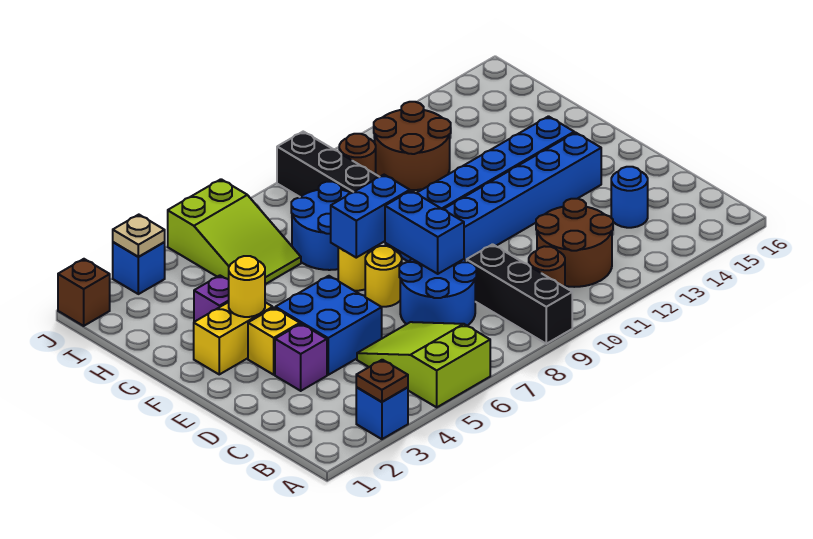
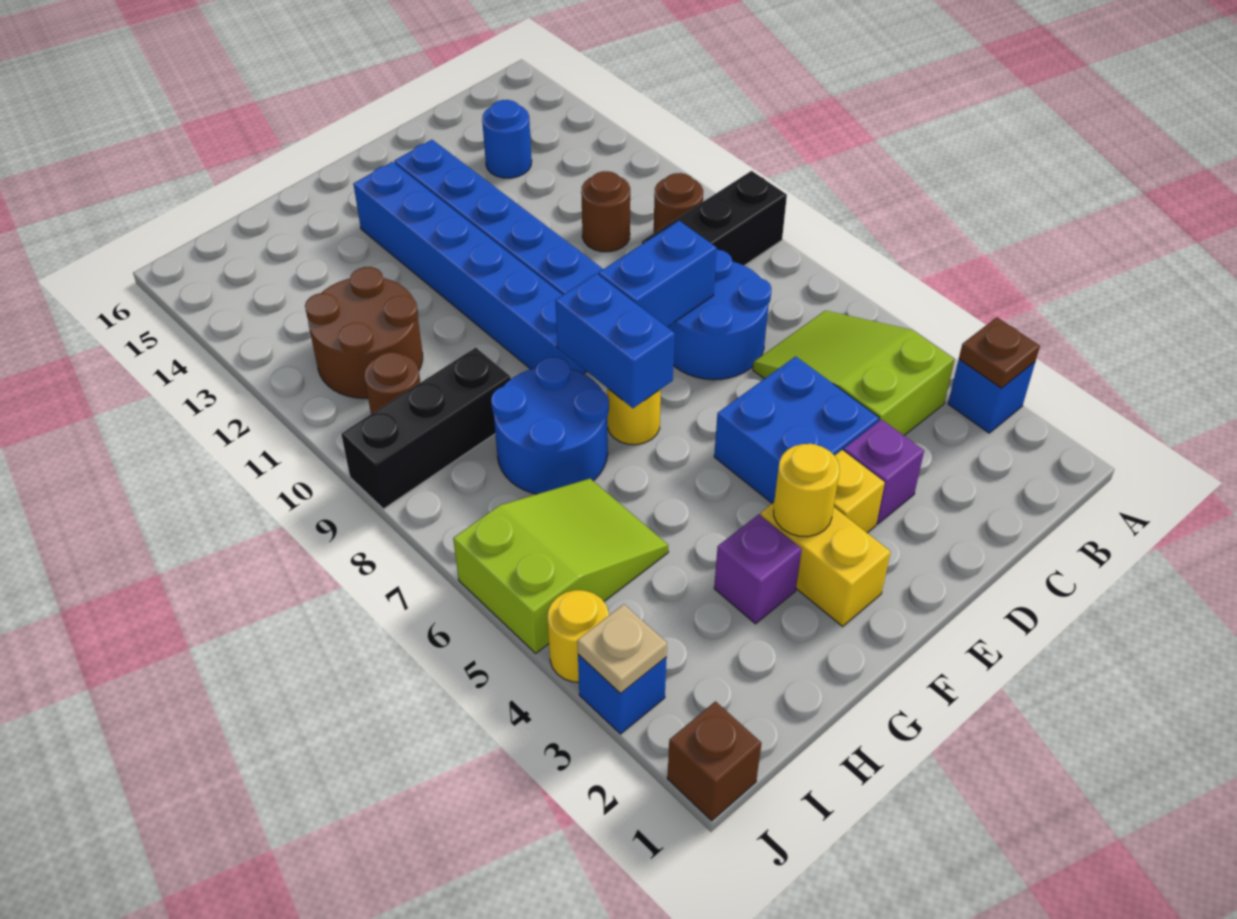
lime slope A5:C6 level 1 top A -> lime slope B4:C6 level 1 top 4
brown round brick B11:C12 level 1 -> brown round brick C11 level 1
yellow round brick E7 level 1 -> yellow round brick J4 level 1

